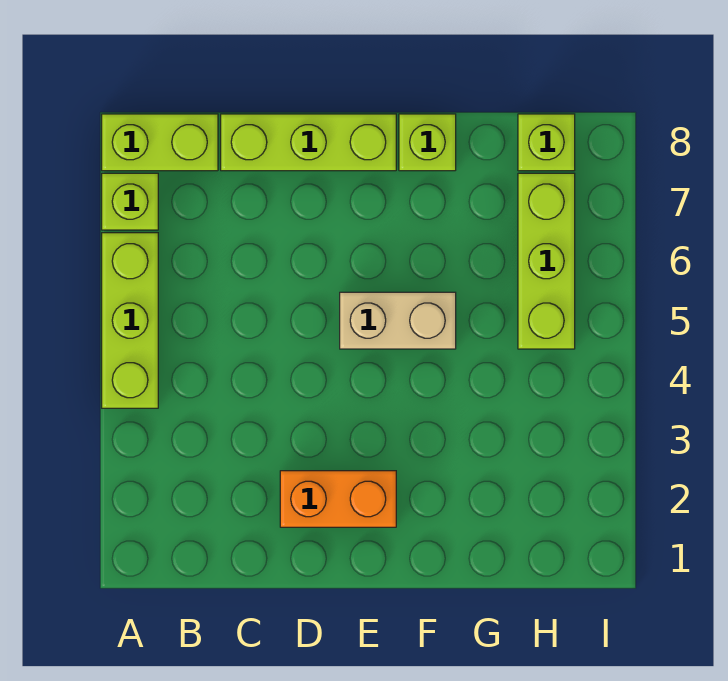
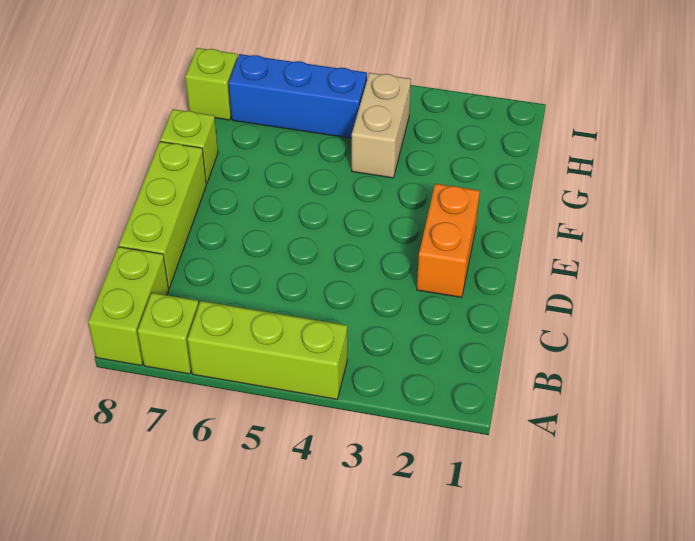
tan brick E5:F5 level 1 -> tan brick G4:H4 level 1
lime brick H5:H7 level 1 -> blue brick H5:H7 level 1

